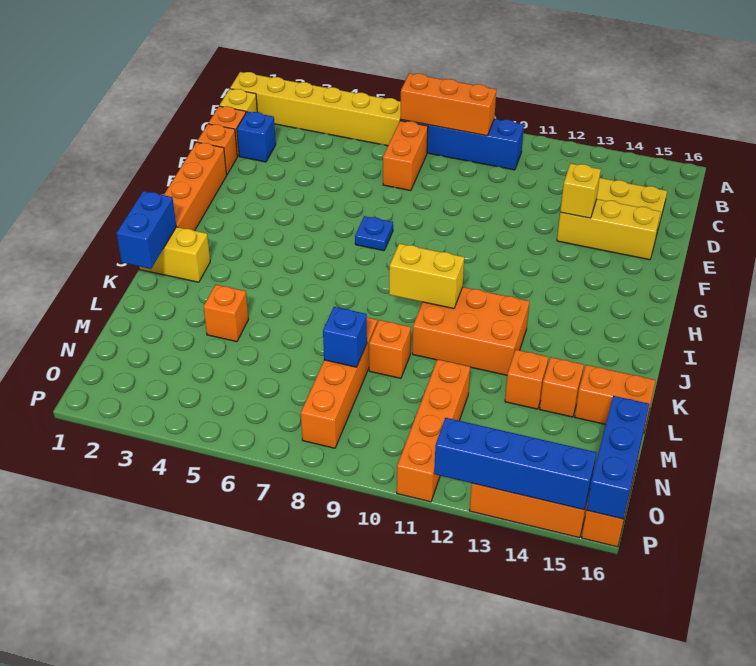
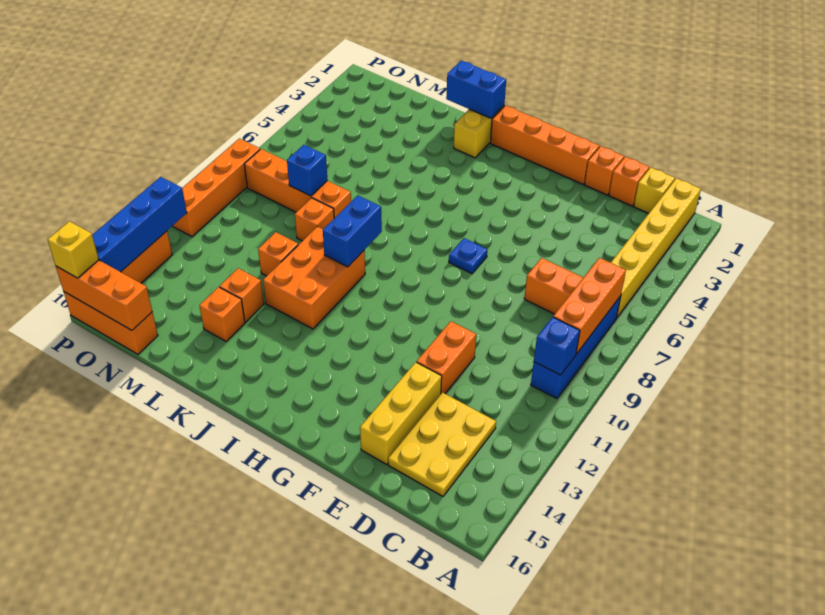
blue brick D2 level 1 -> blue brick B10 level 2
yellow brick E13 level 2 -> yellow brick P16 level 3
yellow brick J9:J10 level 2 -> blue brick J9:J10 level 2
orange brick L4 level 1 -> orange brick L11 level 1
orange brick L15:L16 level 1 -> orange brick E11:E12 level 1
orange brick M11:P11 level 1 -> orange brick P8:P11 level 1
blue brick N16:P16 level 2 -> orange brick N16:P16 level 2

